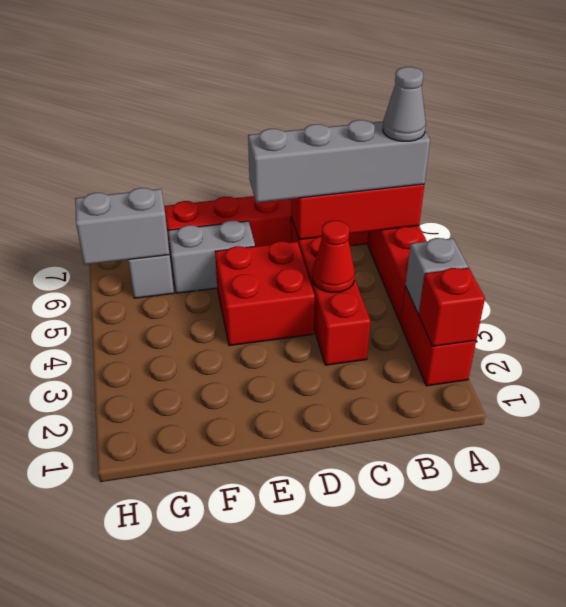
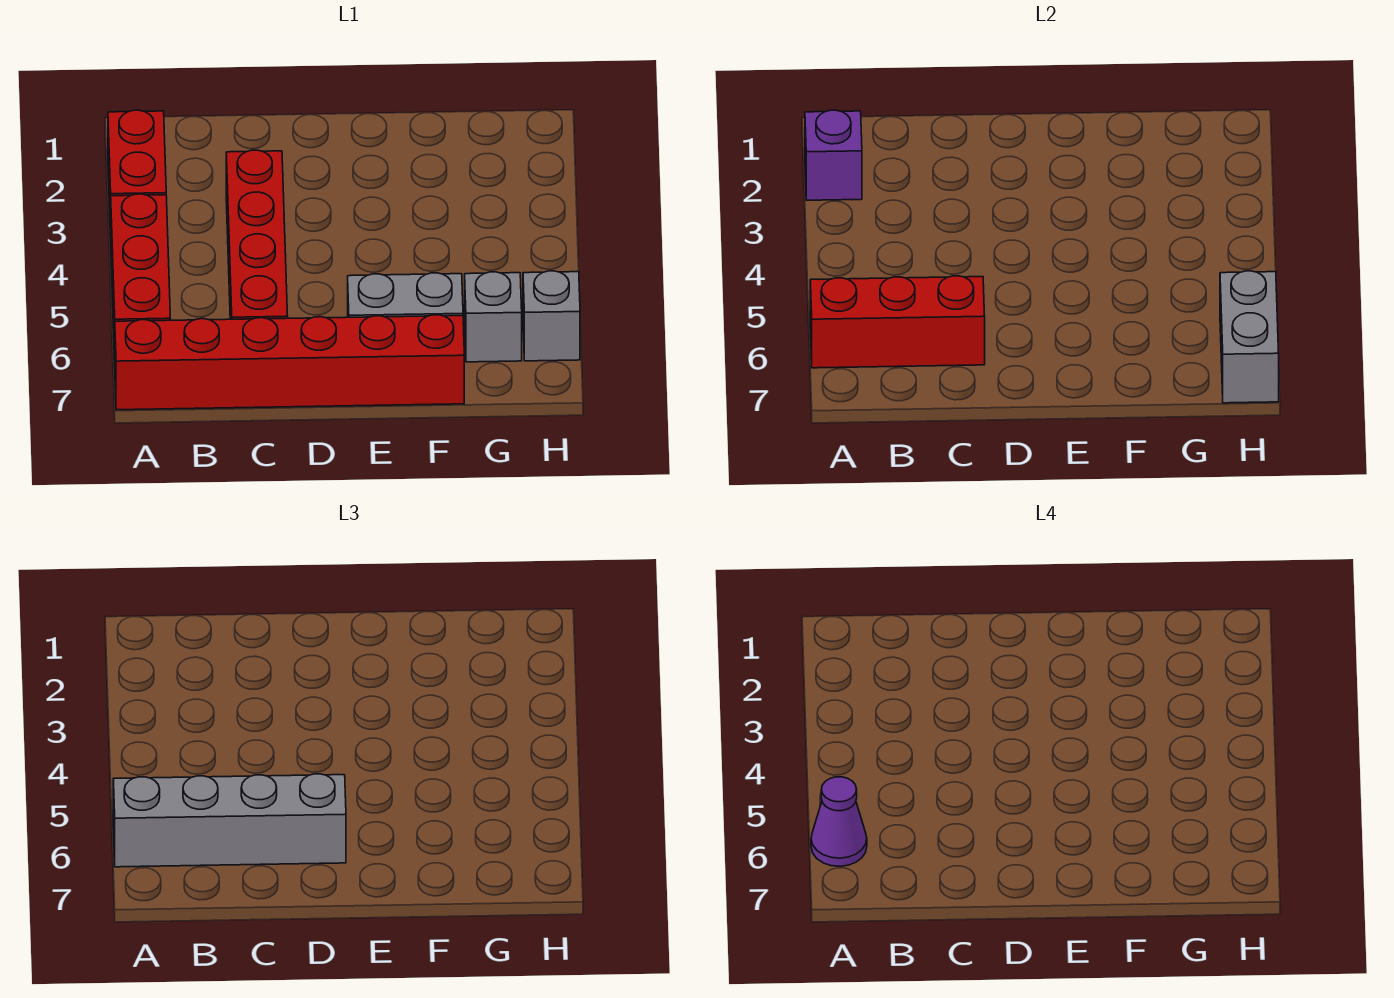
red brick A2 level 2 -> purple brick A2 level 2
grey brick A3 level 2 -> grey brick H6 level 1
grey cone A6 level 4 -> purple cone A6 level 4
red cone C4 level 2 -> none
red brick D4:E5 level 1 -> none
grey brick G6:H6 level 2 -> grey brick H6:H7 level 2

